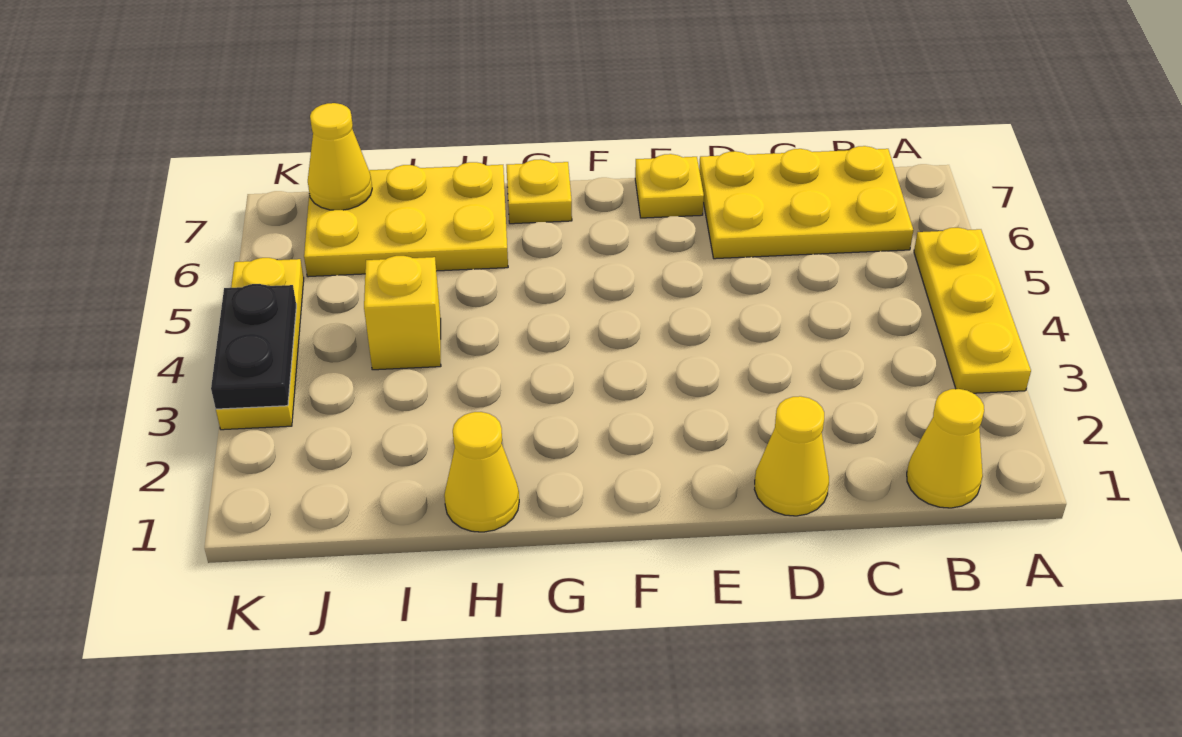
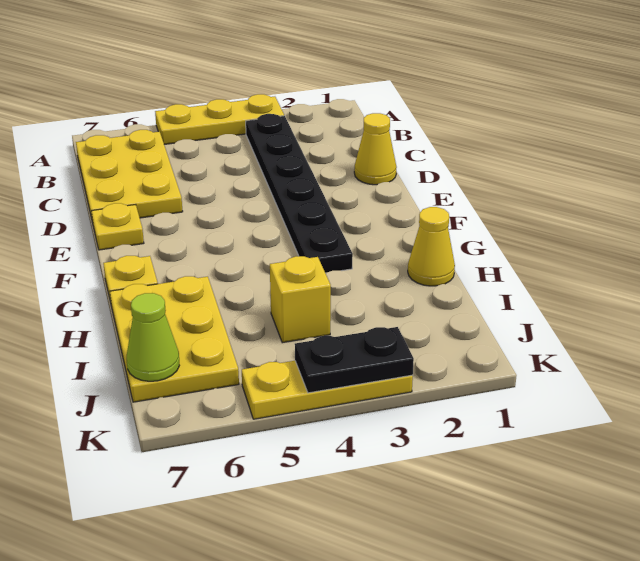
yellow cone B1 level 1 -> none
none -> black plate B3:G3 level 1
yellow cone J7 level 2 -> lime cone J7 level 2

